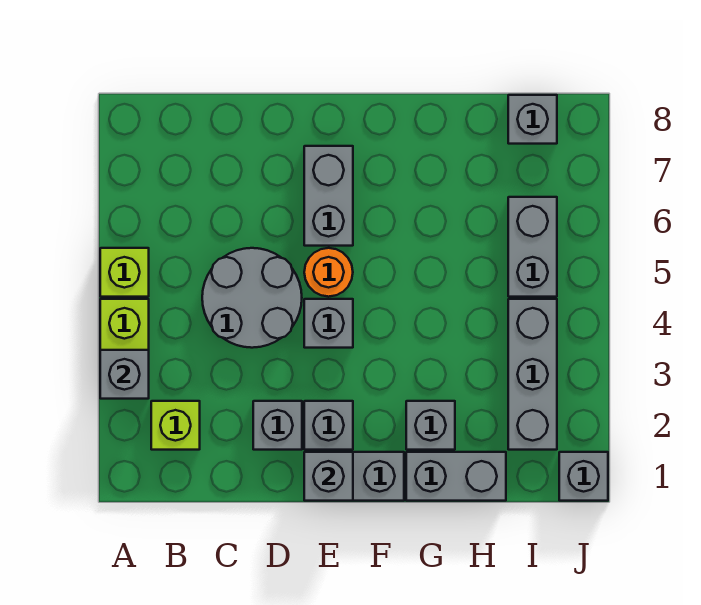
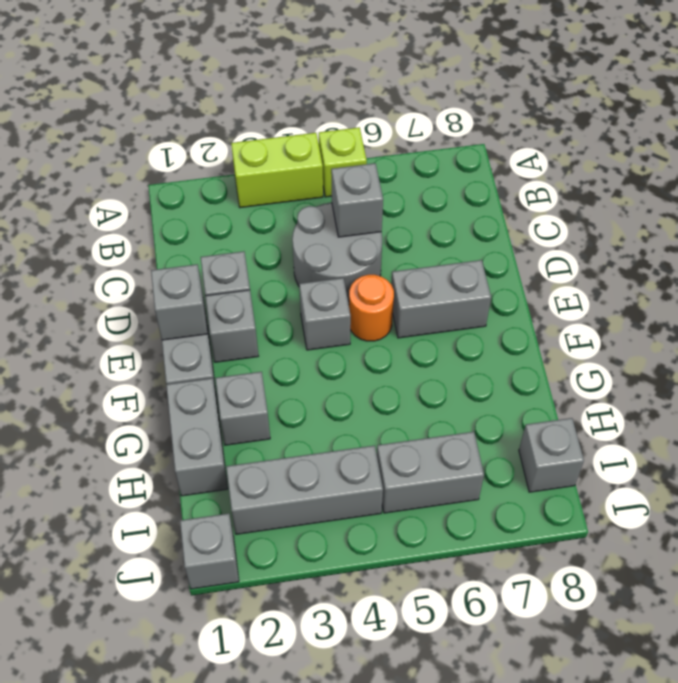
grey brick A3 level 2 -> grey brick C5 level 2
lime brick B2 level 1 -> none

